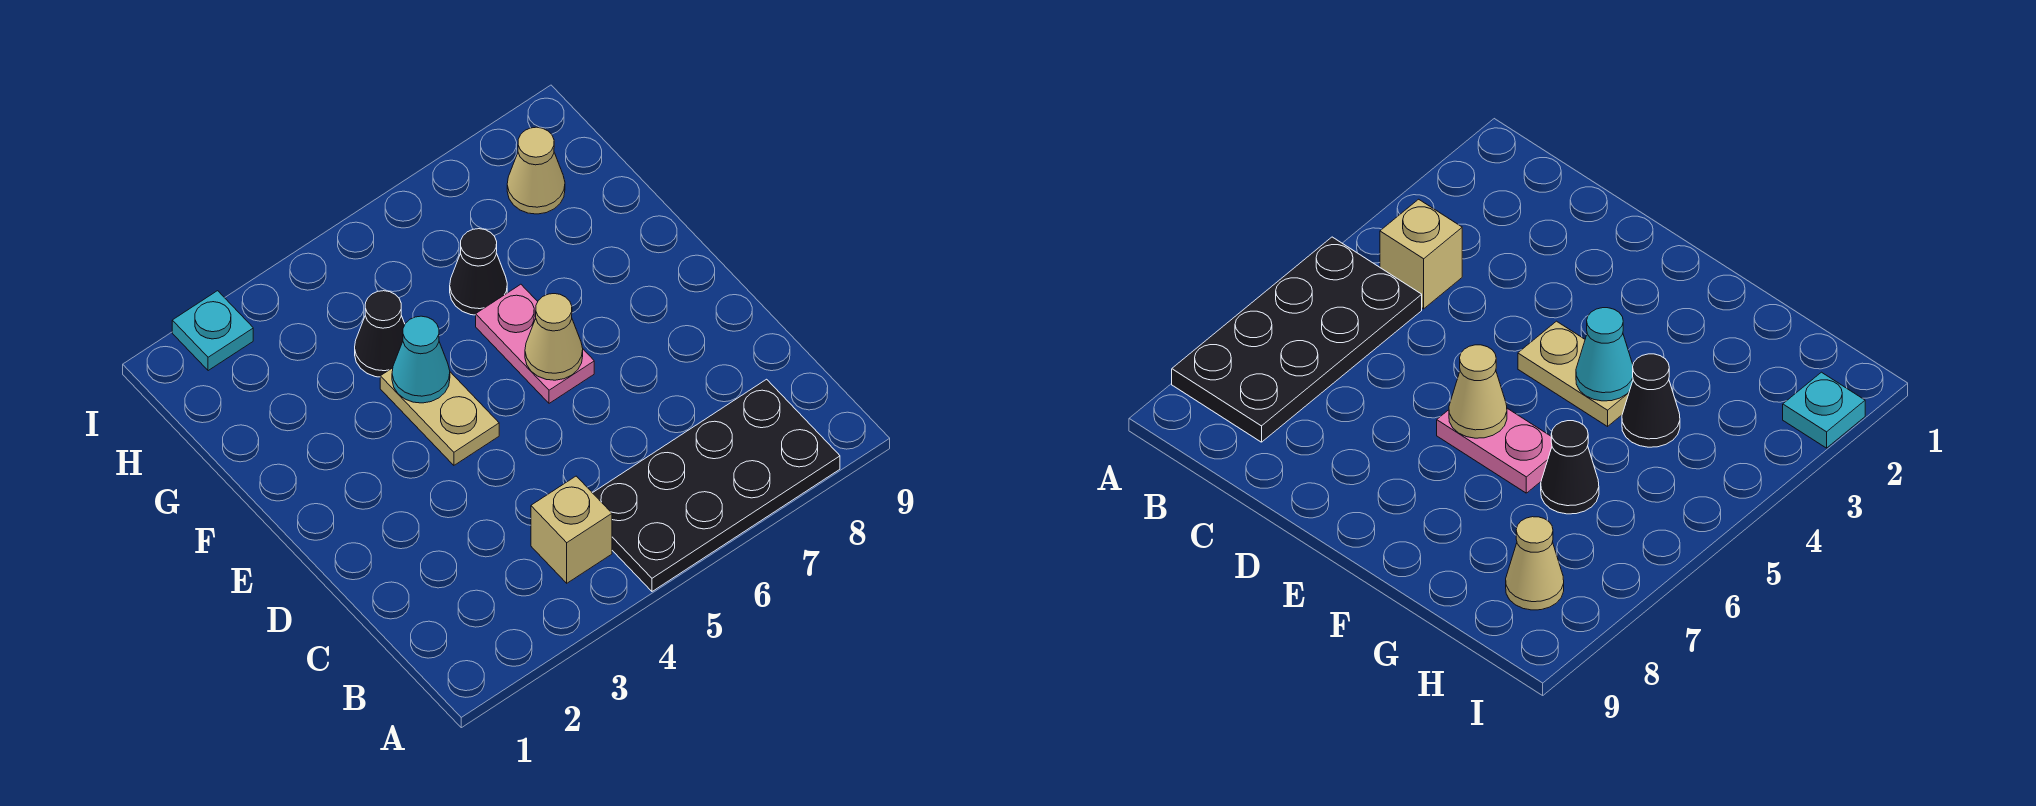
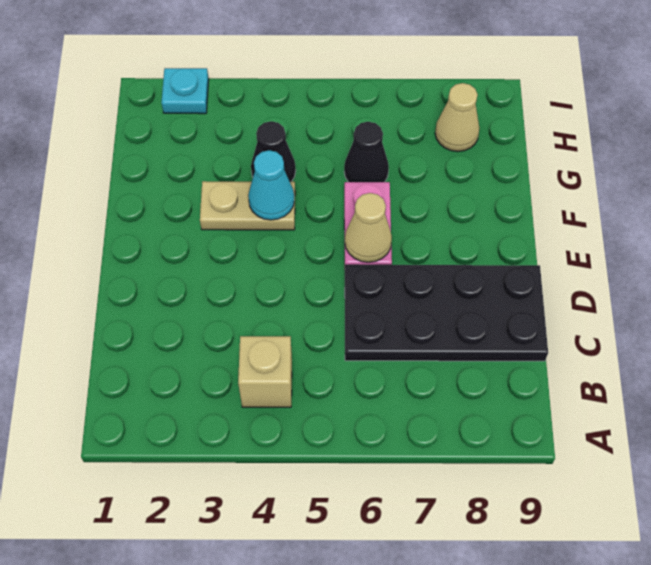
black plate A5:B8 level 1 -> black plate C6:D9 level 1
tan plate E4:F4 level 1 -> tan plate F3:F4 level 1

